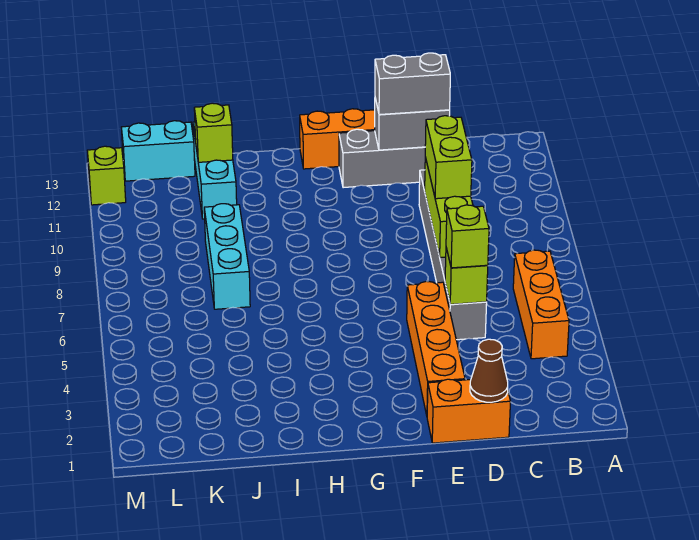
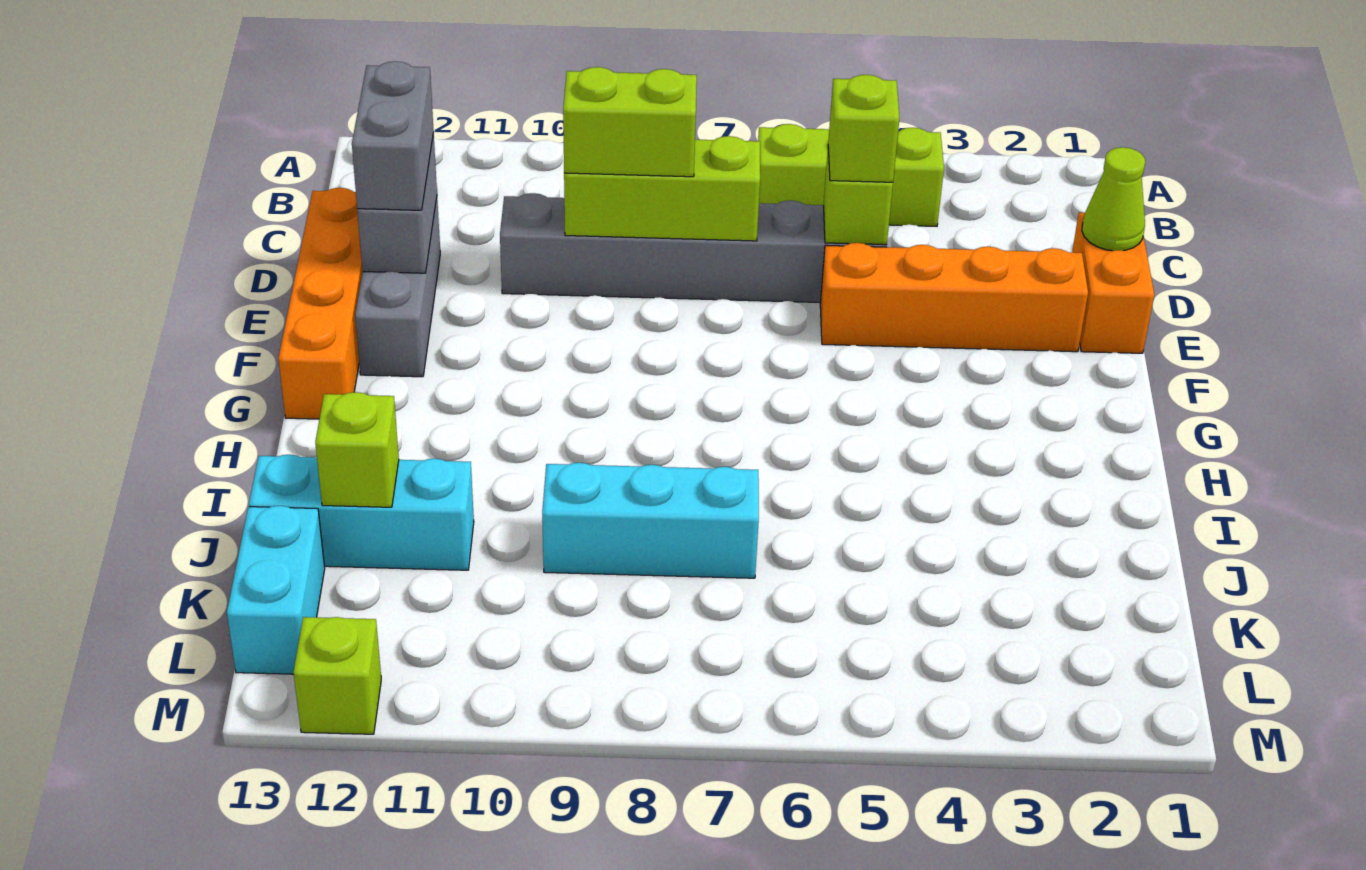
orange brick B4:B6 level 1 -> lime brick B4:B6 level 1
brown cone D1 level 2 -> lime cone D1 level 2

